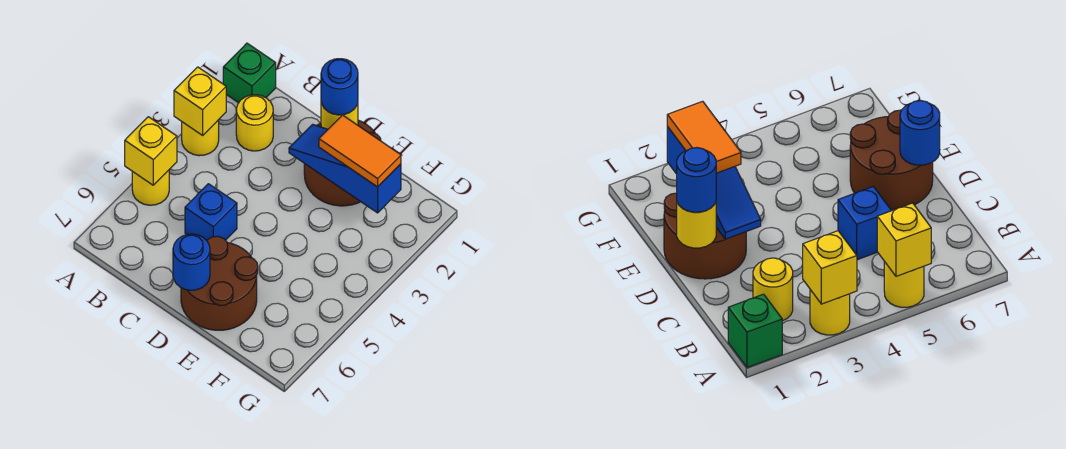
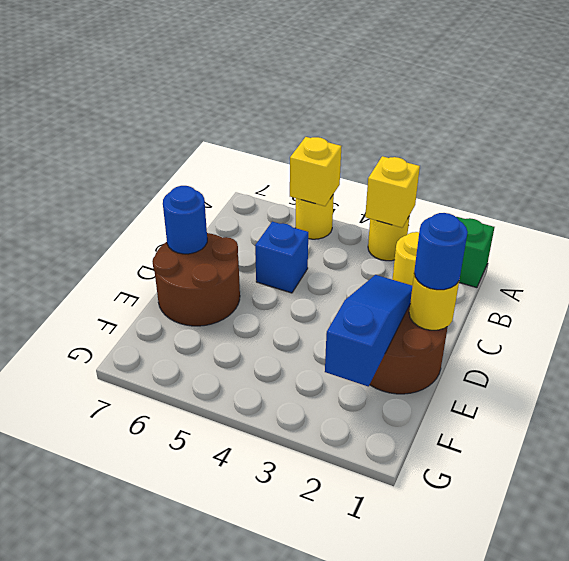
orange tile E2:F2 level 3 -> none

